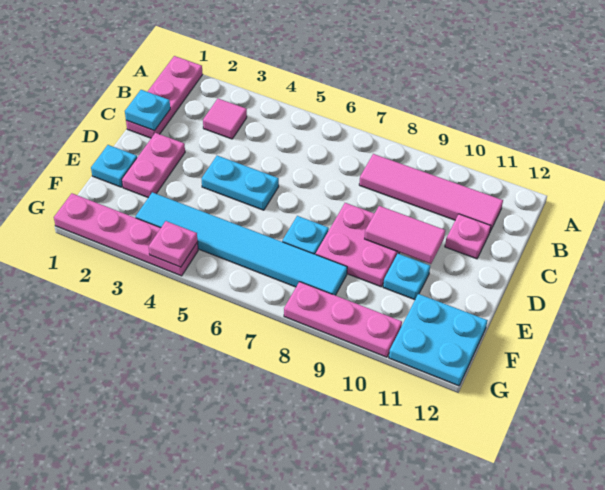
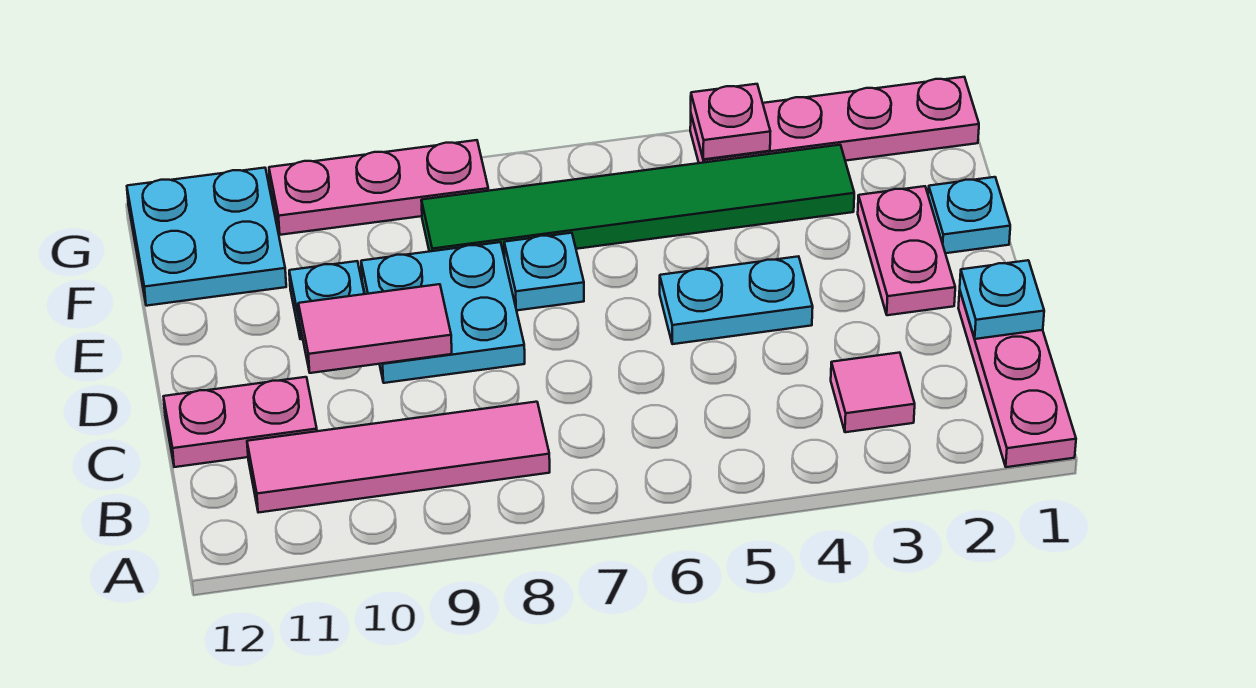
pink plate C11 level 1 -> pink plate C11:C12 level 1
pink plate D8:E9 level 1 -> cyan plate D8:E9 level 1
cyan tile F3:F8 level 1 -> green tile F3:F8 level 1

